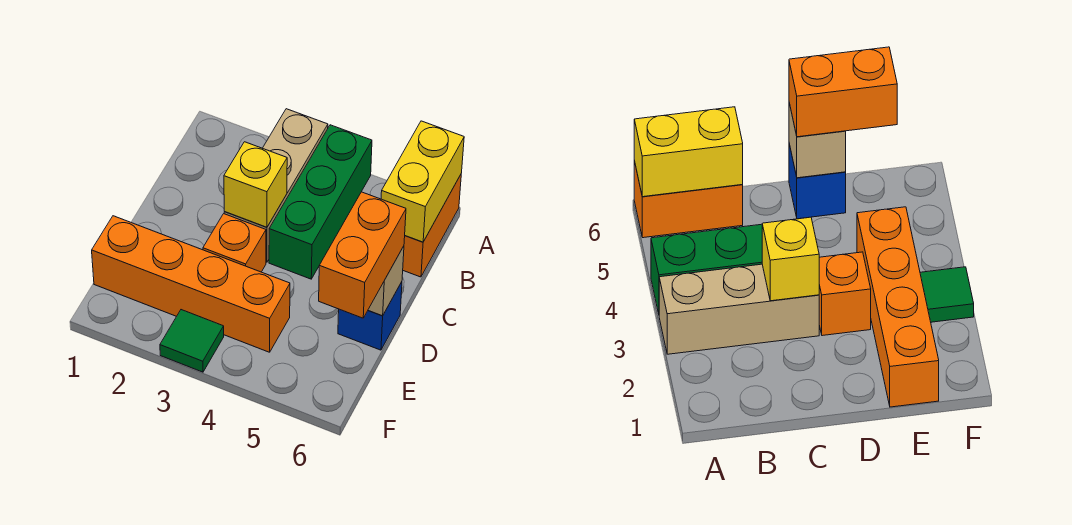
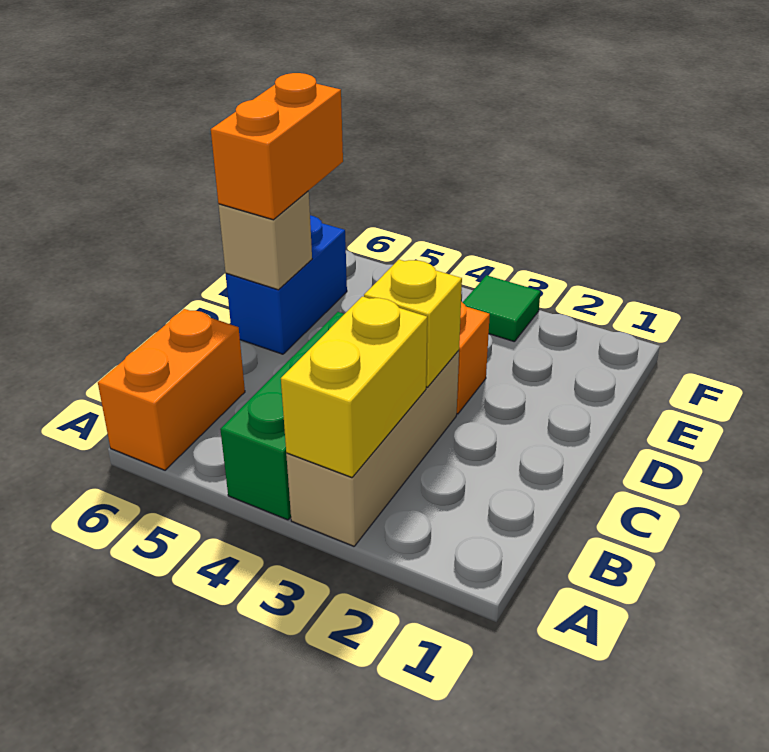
yellow brick A6:B6 level 2 -> yellow brick A3:B3 level 2
blue brick D6 level 1 -> blue brick D6:E6 level 1
orange brick E1:E4 level 1 -> none

